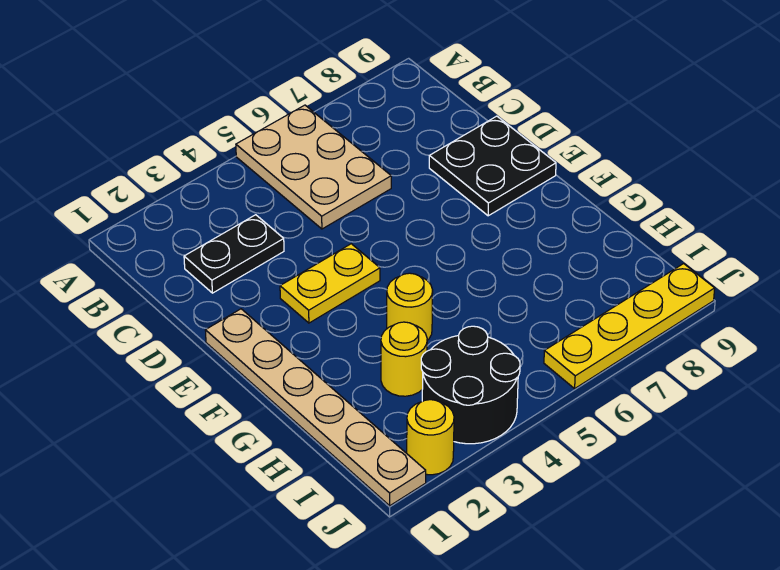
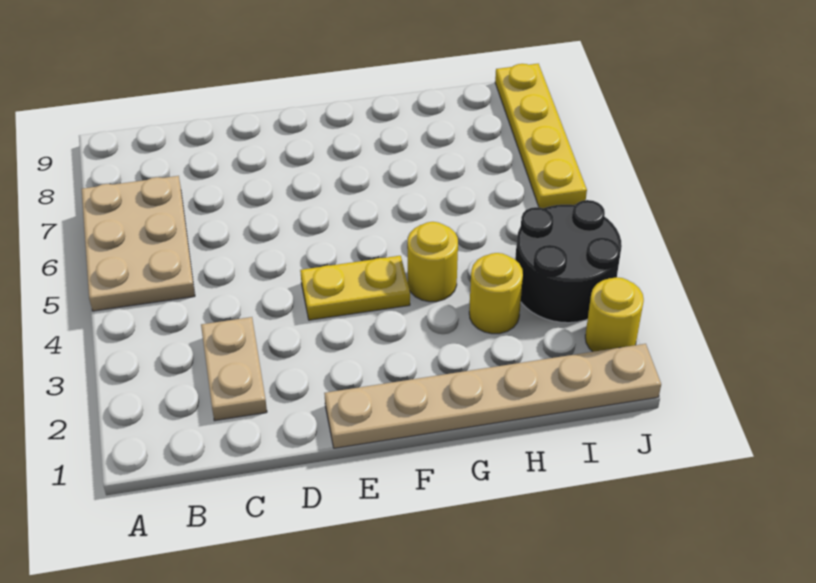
tan plate A5:C6 level 1 -> tan plate A5:B7 level 1
black plate C2:C3 level 1 -> tan plate C2:C3 level 1
black plate D8:E9 level 1 -> none
yellow plate E3:E4 level 1 -> yellow plate E4:F4 level 1

